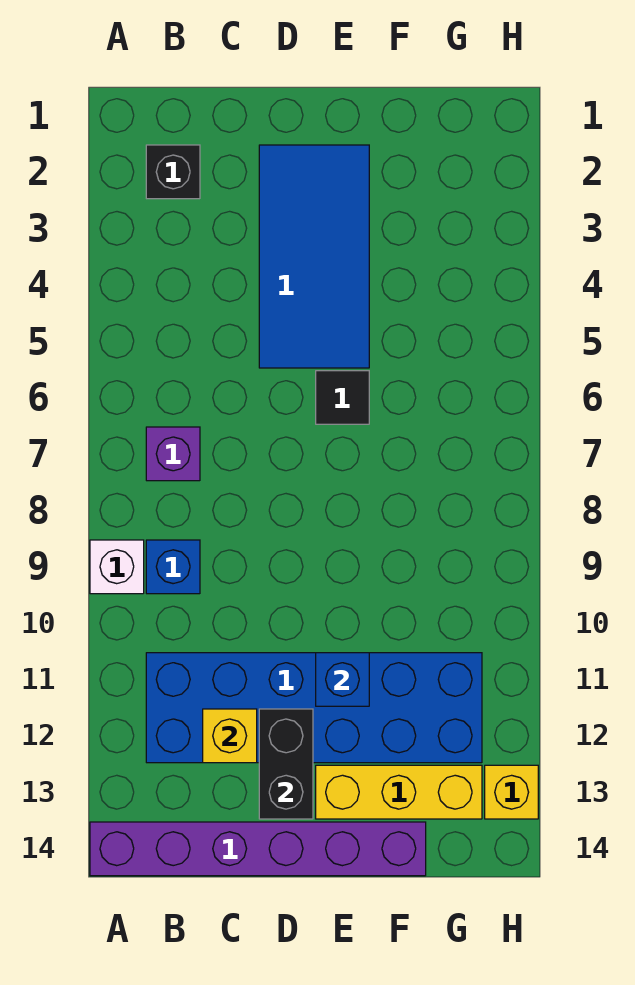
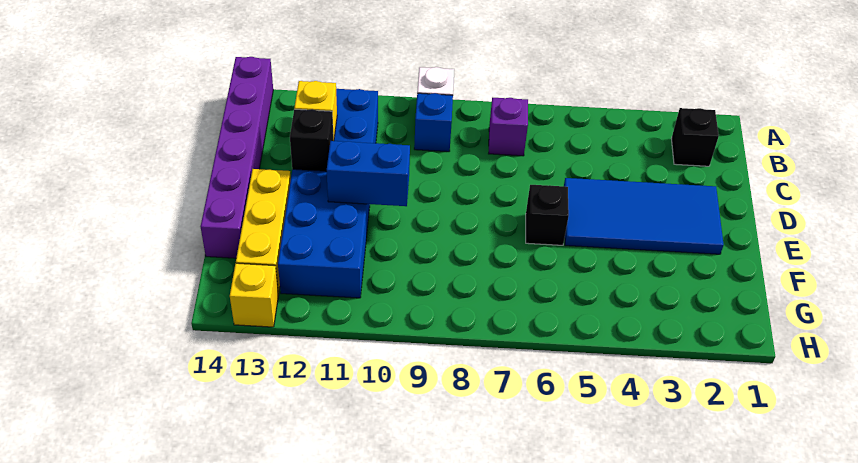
black brick D12:D13 level 2 -> black brick D12 level 2
black tile E6 level 1 -> black brick E6 level 1
blue brick E11 level 2 -> blue brick E10:E11 level 2

